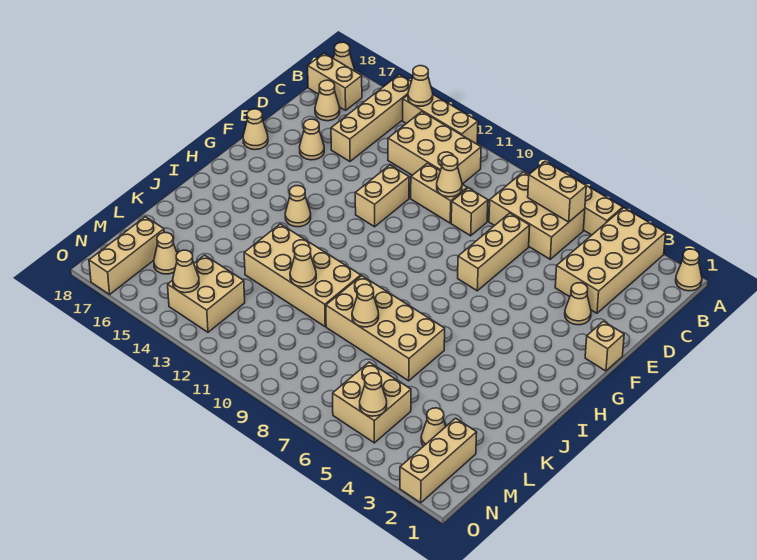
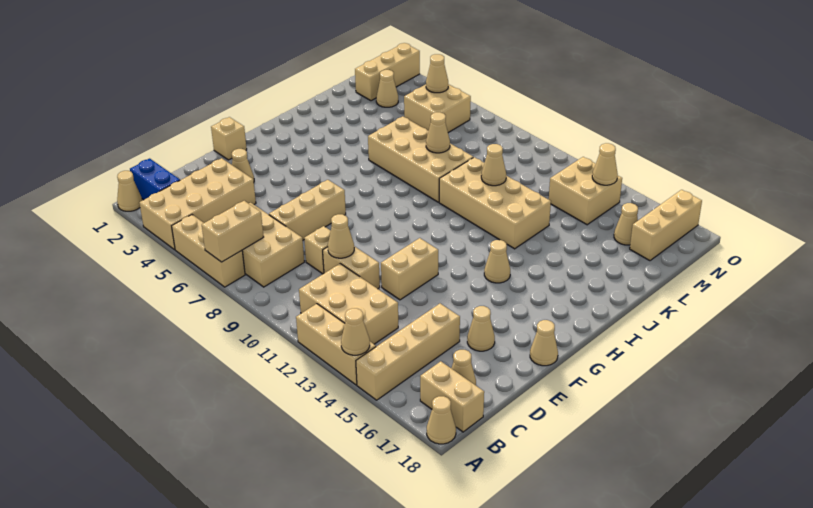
none -> blue brick B1:B2 level 1
tan brick B6:B7 level 2 -> tan brick A7:B7 level 2

